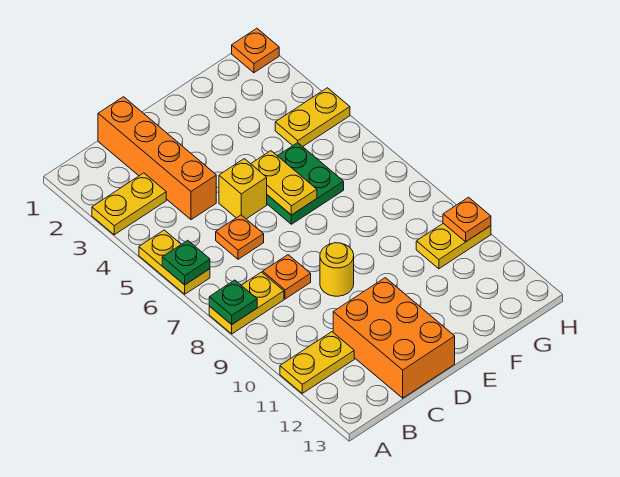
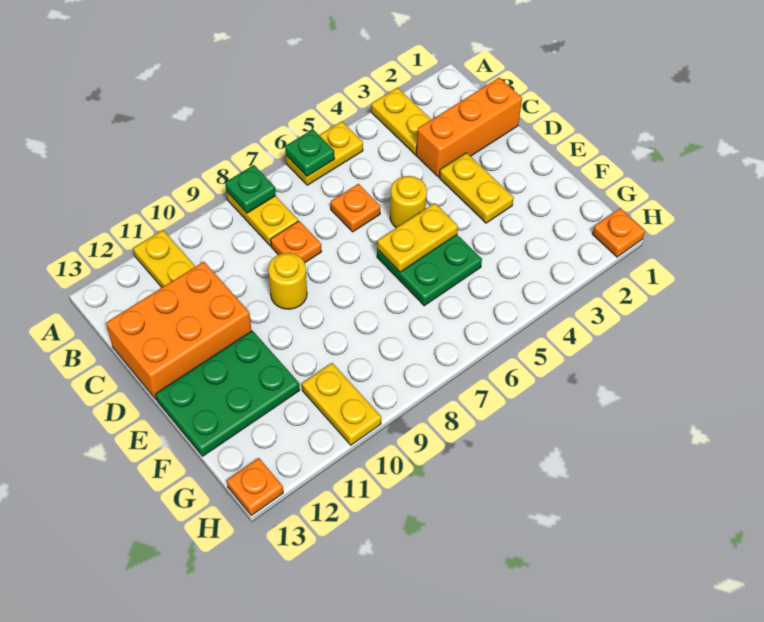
orange brick C1:C4 level 1 -> orange brick C1:C3 level 1
yellow brick D5 level 1 -> yellow round brick D5 level 1
none -> green plate E11:F13 level 1
yellow plate G4:H4 level 1 -> yellow plate D3:E3 level 1
orange plate H10 level 2 -> orange plate H13 level 1

